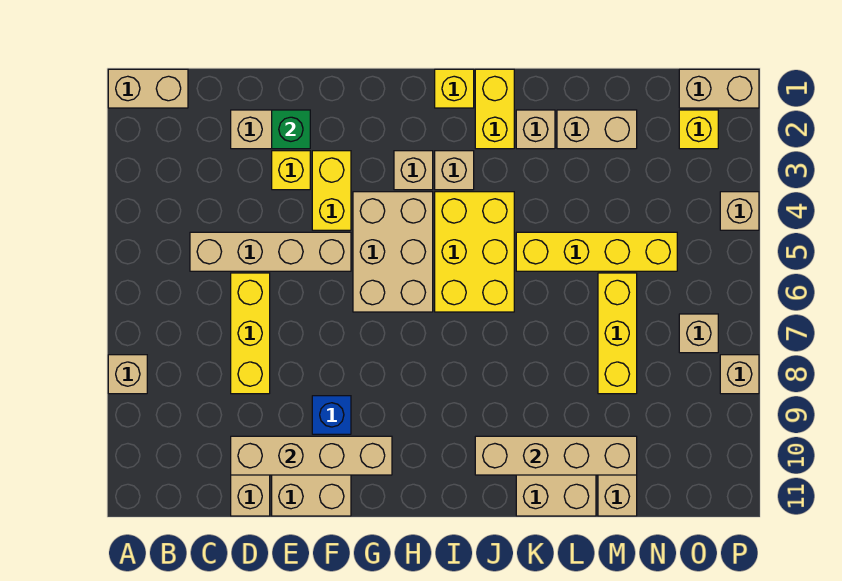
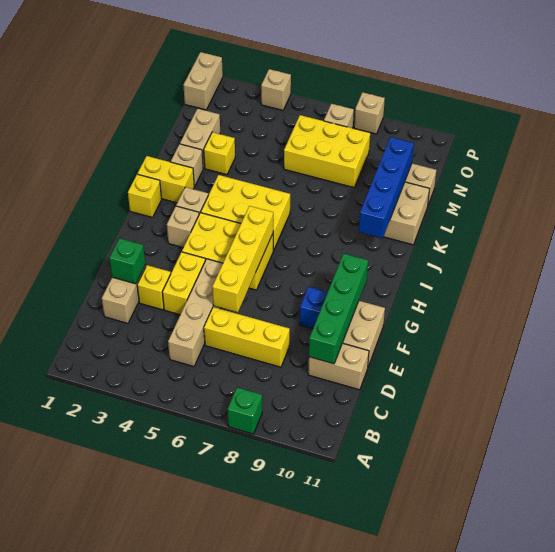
tan brick A1:B1 level 1 -> none
tan brick A8 level 1 -> green brick A8 level 1
tan brick D10:G10 level 2 -> green brick D10:G10 level 2
yellow brick F3:F4 level 1 -> yellow brick E4:F4 level 1
tan brick G4:H6 level 1 -> yellow brick G4:H6 level 1
tan brick J10:M10 level 2 -> blue brick J10:M10 level 2
yellow brick K5:N5 level 1 -> yellow brick E6:H6 level 2
yellow brick M6:M8 level 1 -> yellow brick M6:N8 level 1
yellow brick O2 level 1 -> yellow brick L3 level 1

